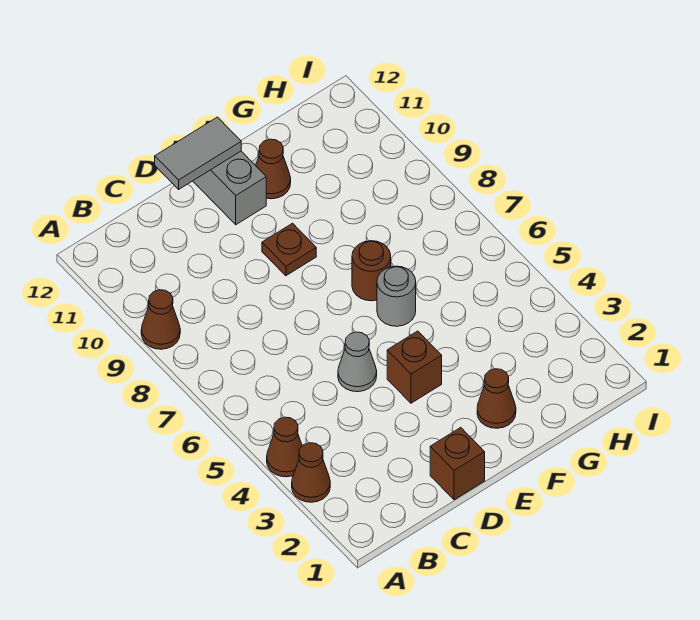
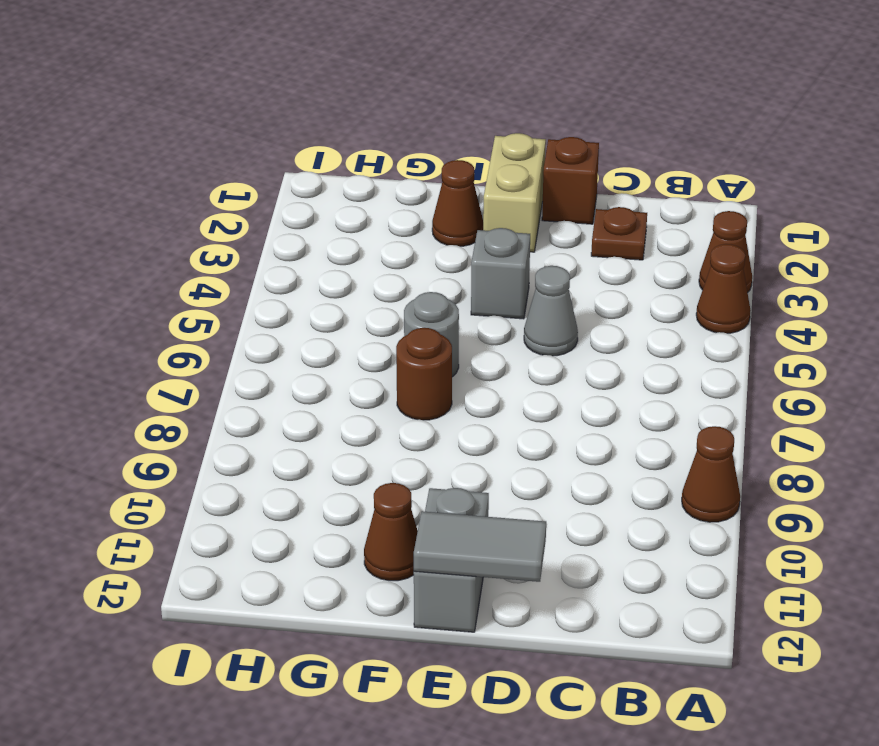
none -> tan brick E1:E2 level 1
brown brick E4 level 1 -> grey brick E4 level 1
brown plate E9 level 1 -> brown plate C2 level 1

